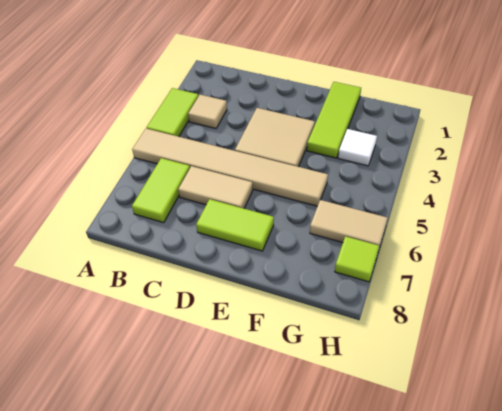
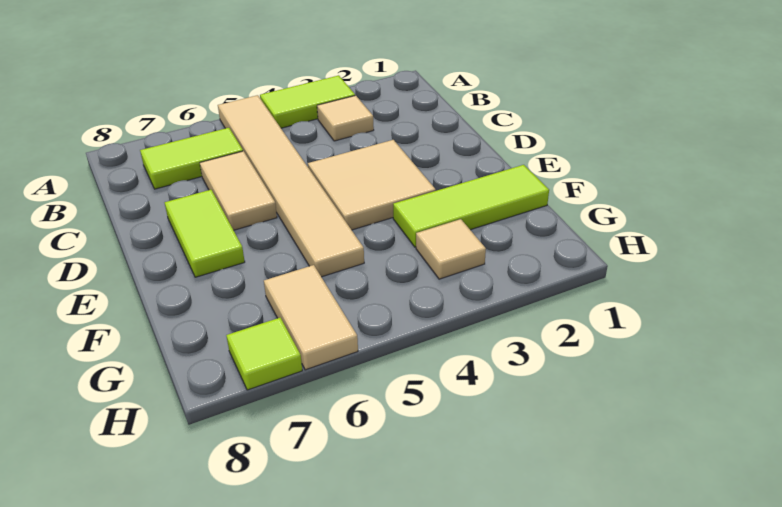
white tile G3 level 1 -> tan tile G3 level 1

